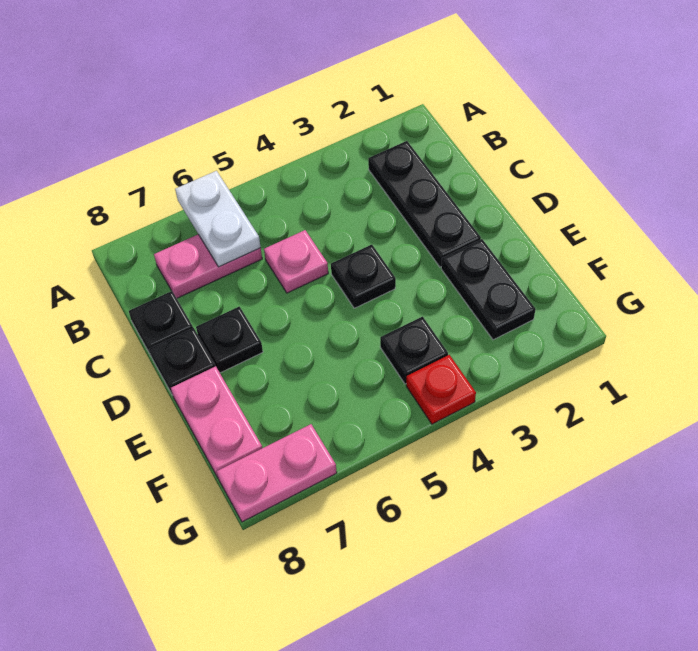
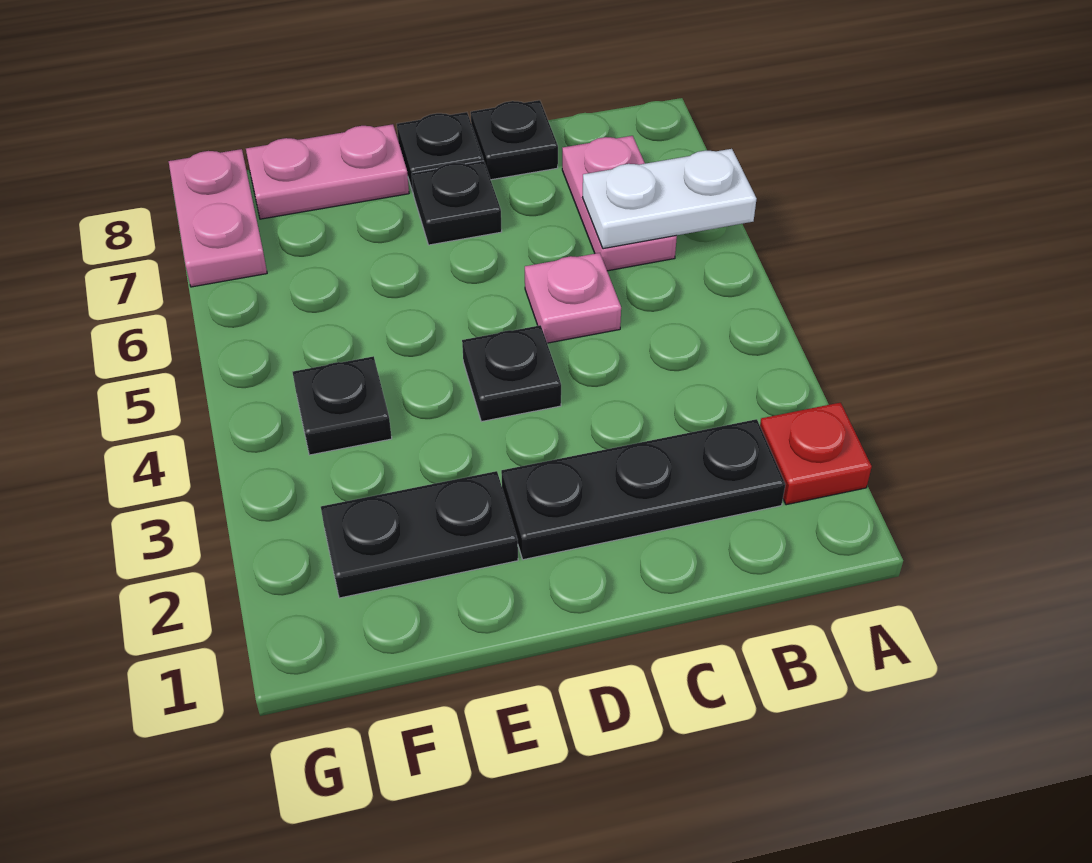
red plate G4 level 1 -> red plate A2 level 1

